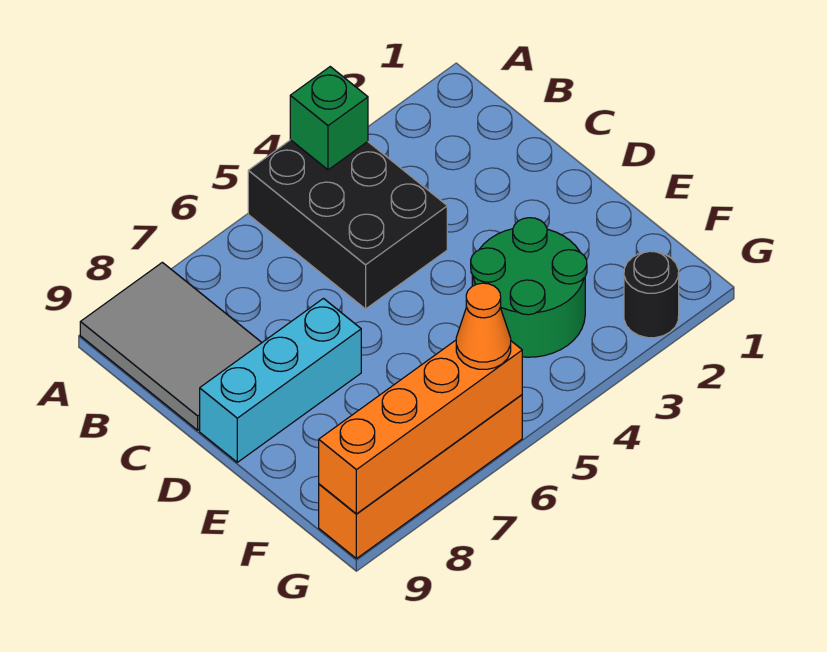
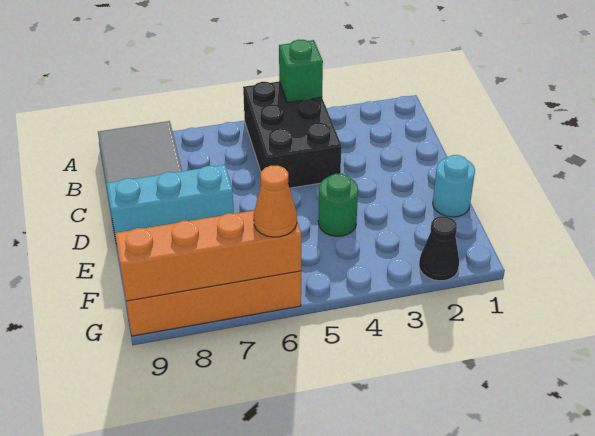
none -> cyan round brick E1 level 1
green round brick E3:F4 level 1 -> green round brick E4 level 1
black round brick G2 level 1 -> black cone G2 level 1

